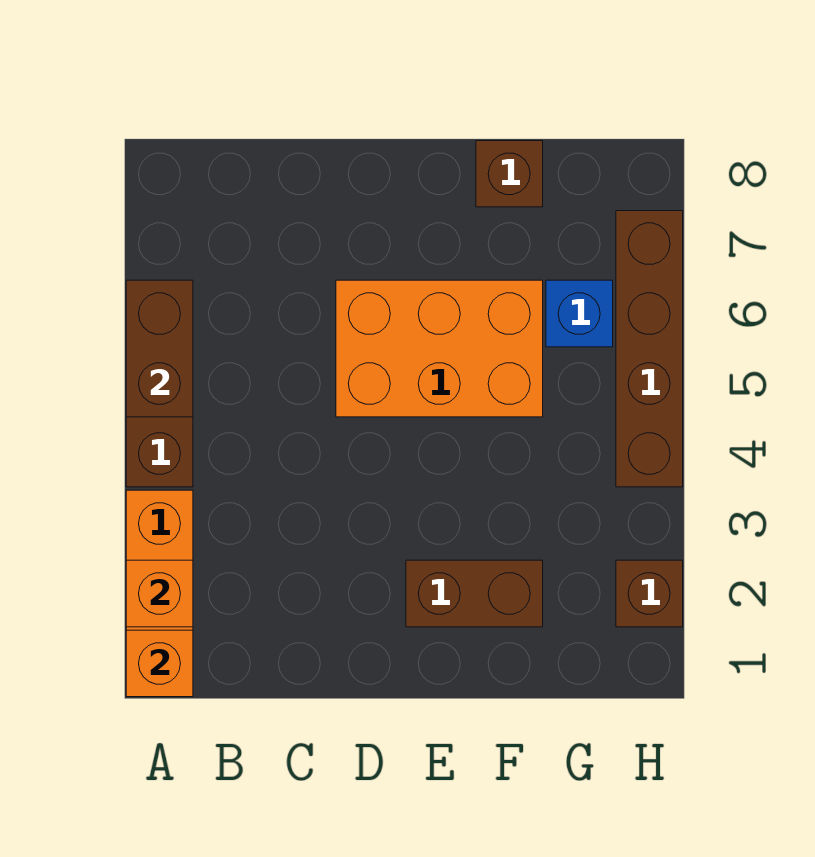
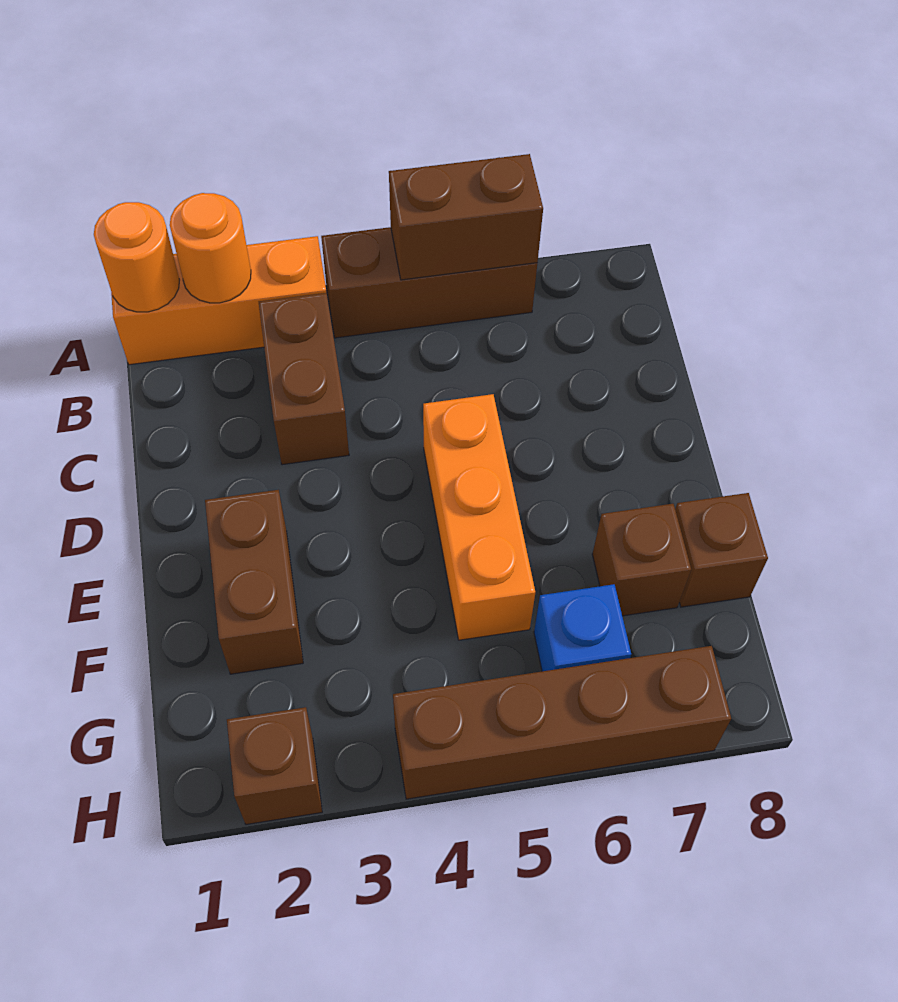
orange brick A1 level 2 -> orange round brick A1 level 2
orange brick A2 level 2 -> orange round brick A2 level 2
none -> brown brick B3:C3 level 1
orange brick D5:F6 level 1 -> orange brick D5:F5 level 1
none -> brown brick F7 level 1

